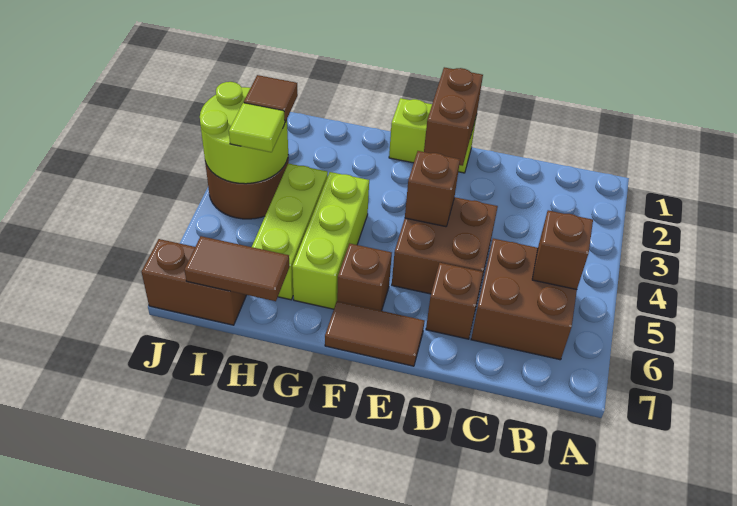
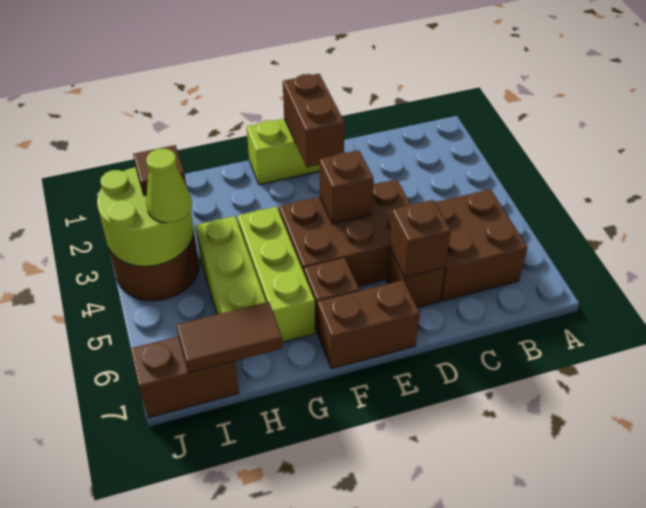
brown brick B5 level 2 -> brown brick D6 level 2
brown brick D4:E5 level 1 -> brown brick D4:F5 level 1
brown tile E7:F7 level 1 -> brown brick E7:F7 level 1
lime tile I4 level 3 -> lime cone I4 level 3

